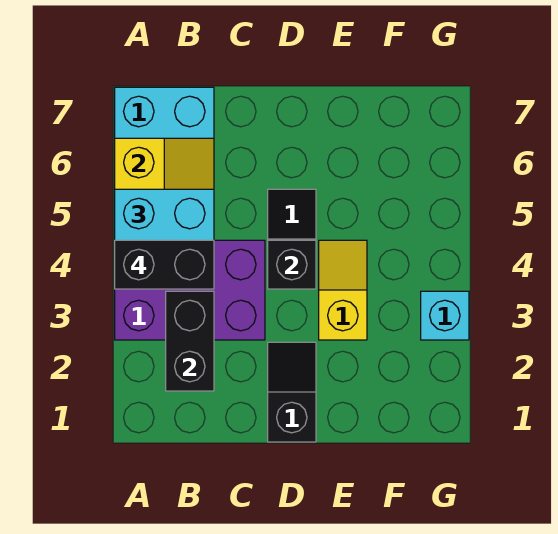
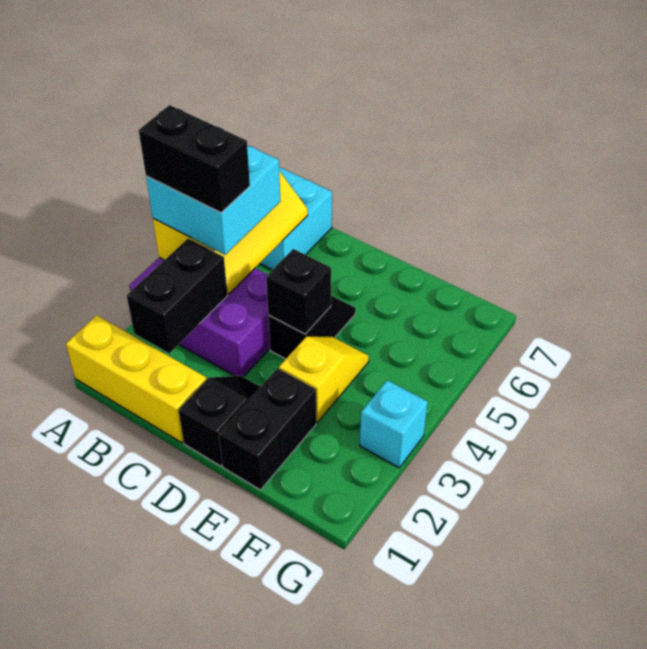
none -> yellow brick A1:C1 level 1
none -> black brick E1:E2 level 1

